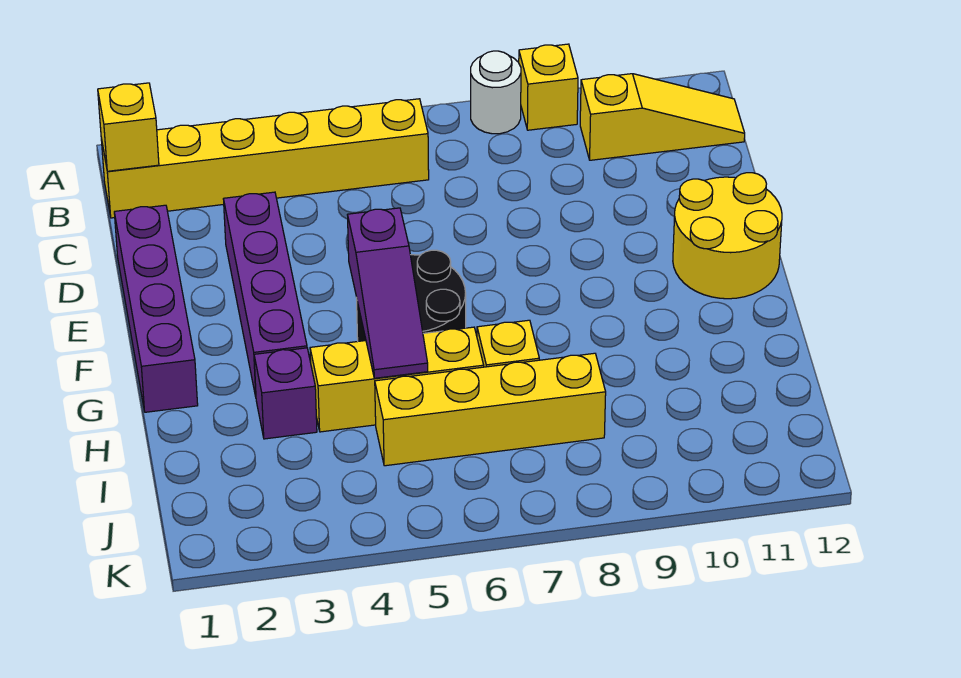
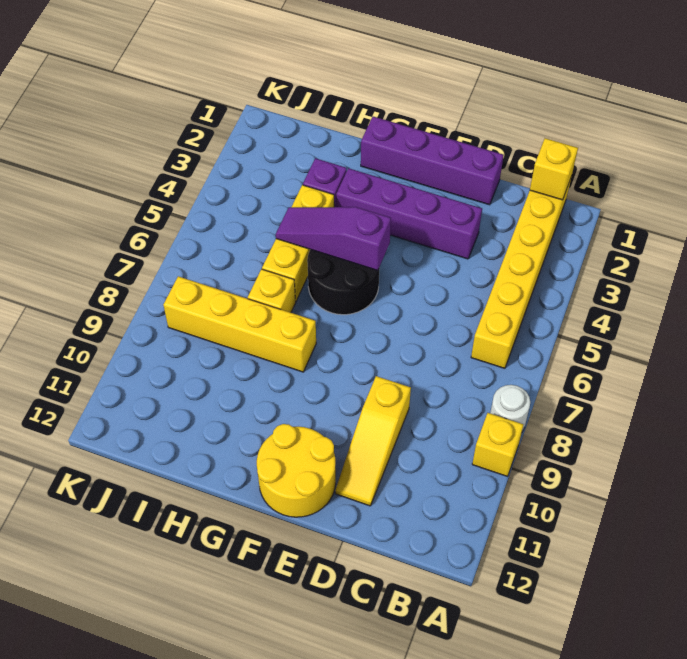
yellow slope B10:B12 level 1 top 10 -> yellow slope D9:D11 level 1 top 9
yellow brick I5:I8 level 1 -> yellow brick G8:J8 level 1

